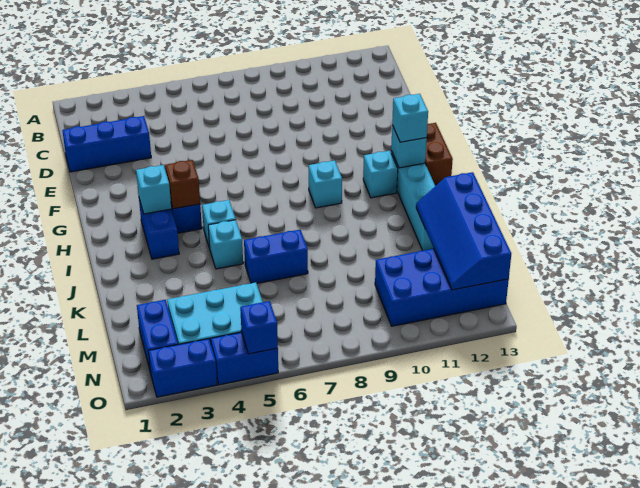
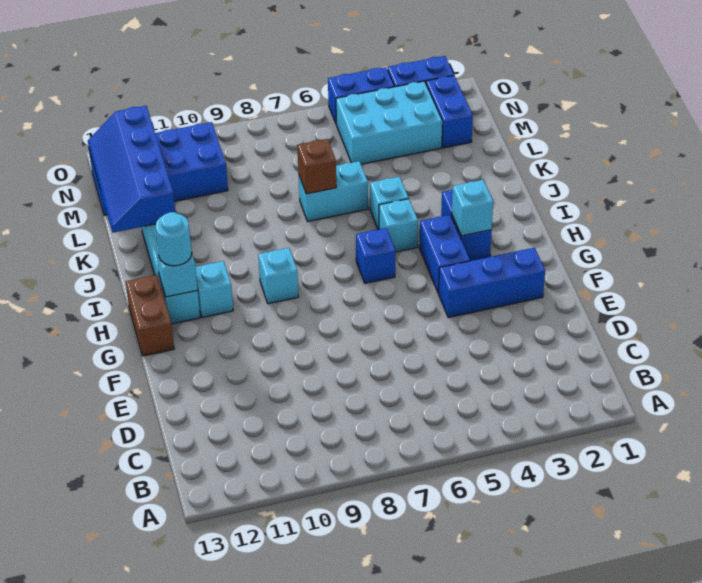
blue brick D1:D3 level 1 -> blue brick F2:F4 level 1
brown brick H4 level 2 -> brown brick K7 level 2
cyan brick H12 level 3 -> cyan round brick H12 level 3
blue brick K6:K7 level 1 -> cyan brick K6:K7 level 1
blue slope K12:N13 level 2 top 13 -> blue slope K12:N13 level 2 top 12
blue brick O5 level 2 -> blue brick H6 level 1

